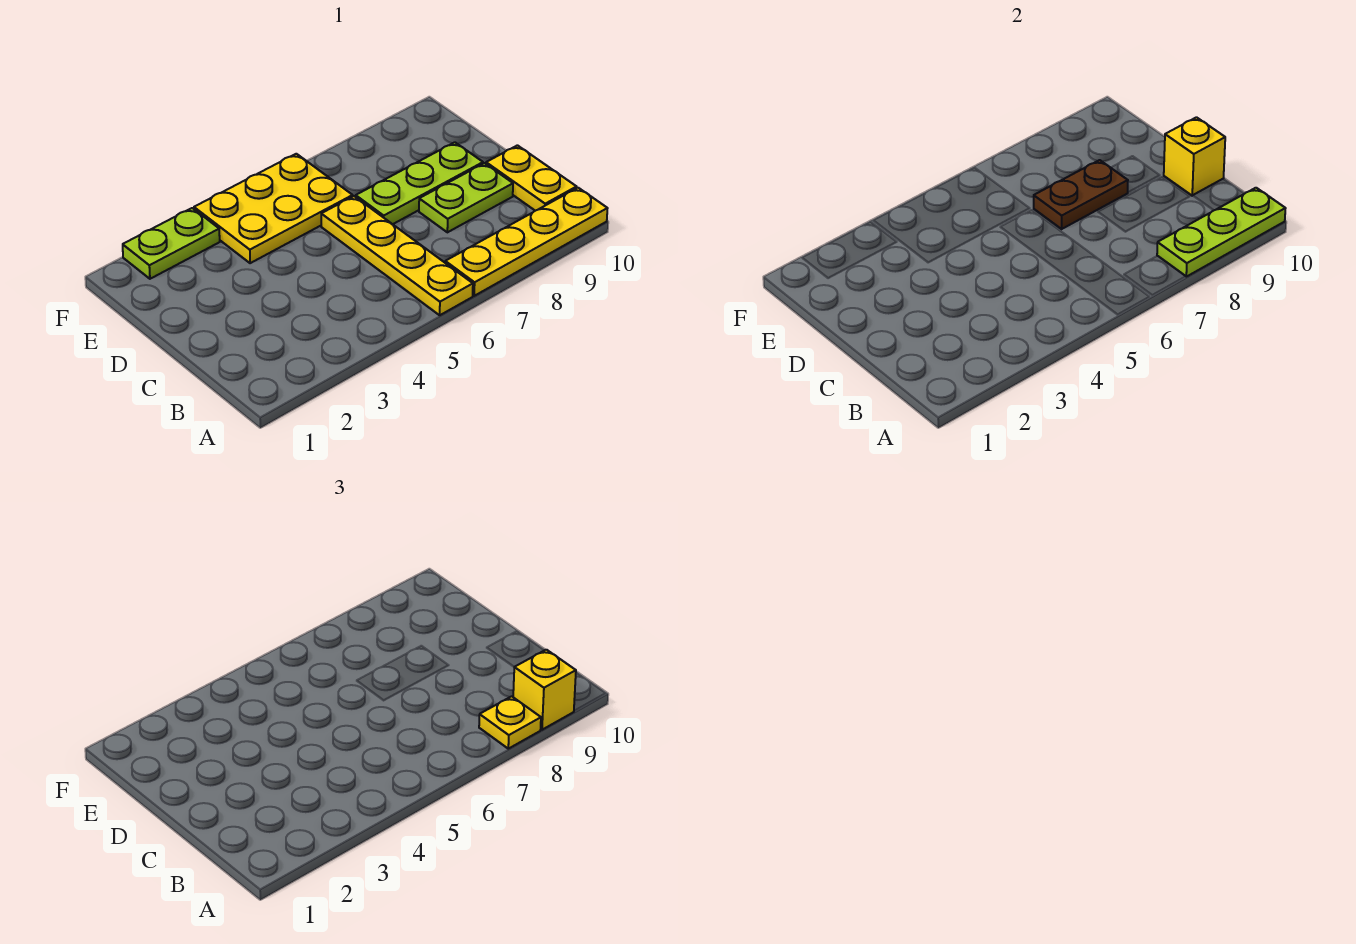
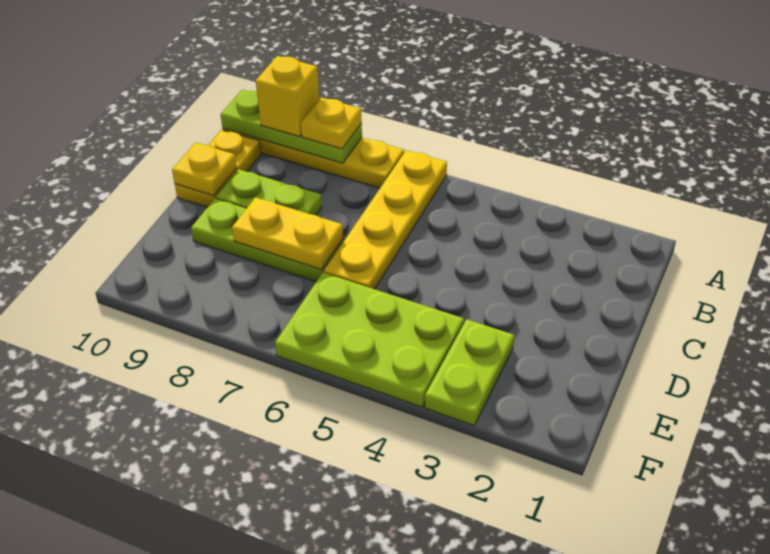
yellow brick C10 level 2 -> yellow plate C10 level 2
brown plate D7:D8 level 2 -> yellow plate D7:D8 level 2
yellow plate E4:F6 level 1 -> lime plate E4:F6 level 1
lime plate F2:F3 level 1 -> lime plate E3:F3 level 1

